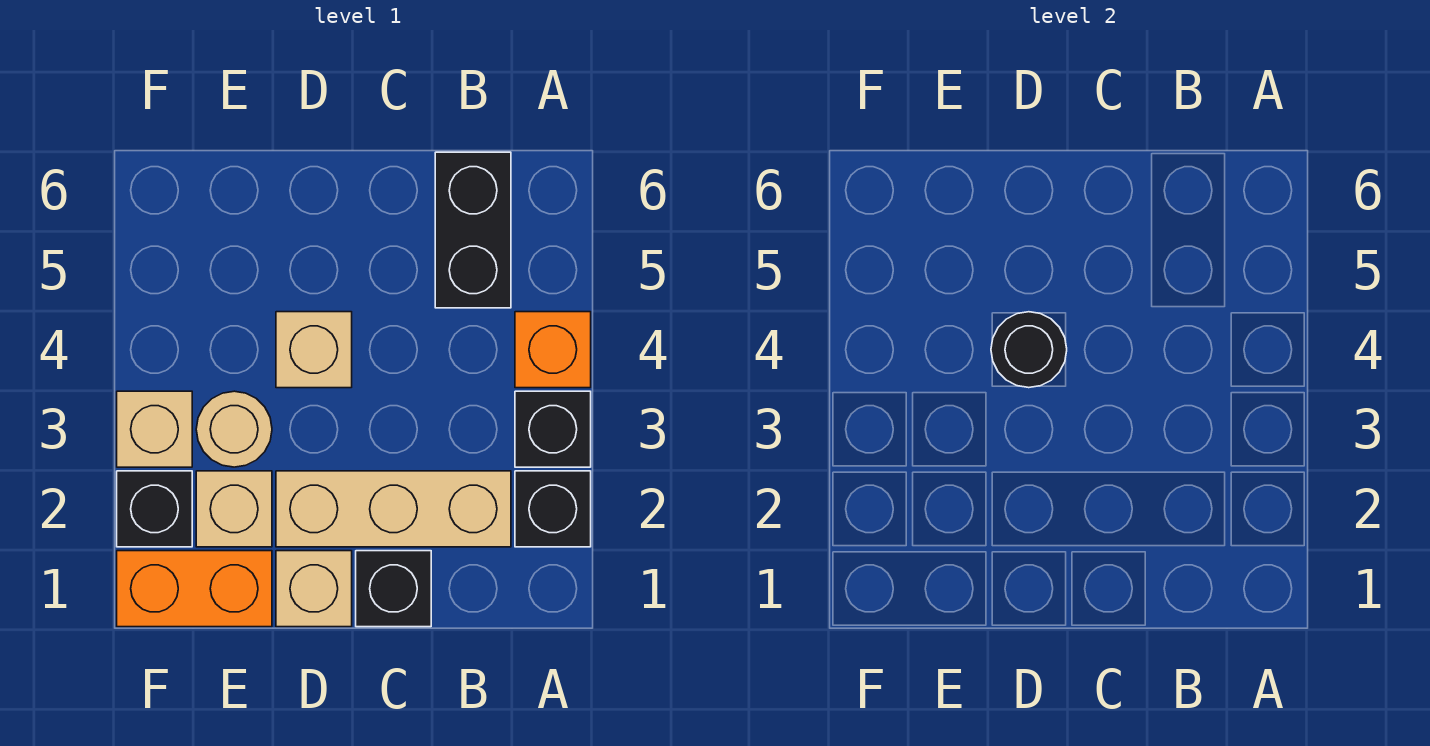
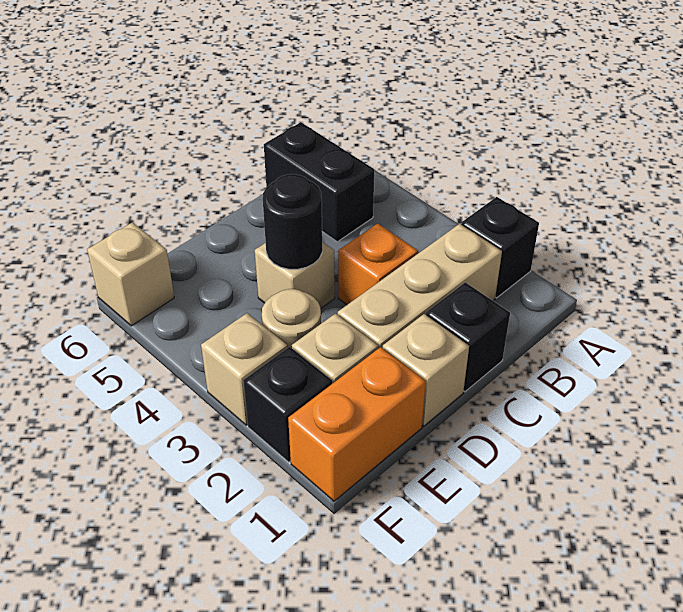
black brick A3 level 1 -> none
orange brick A4 level 1 -> orange brick C3 level 1
none -> tan brick F6 level 1

